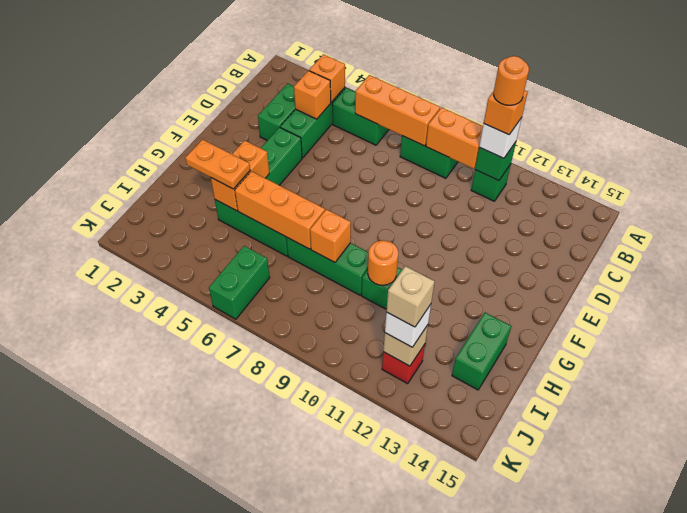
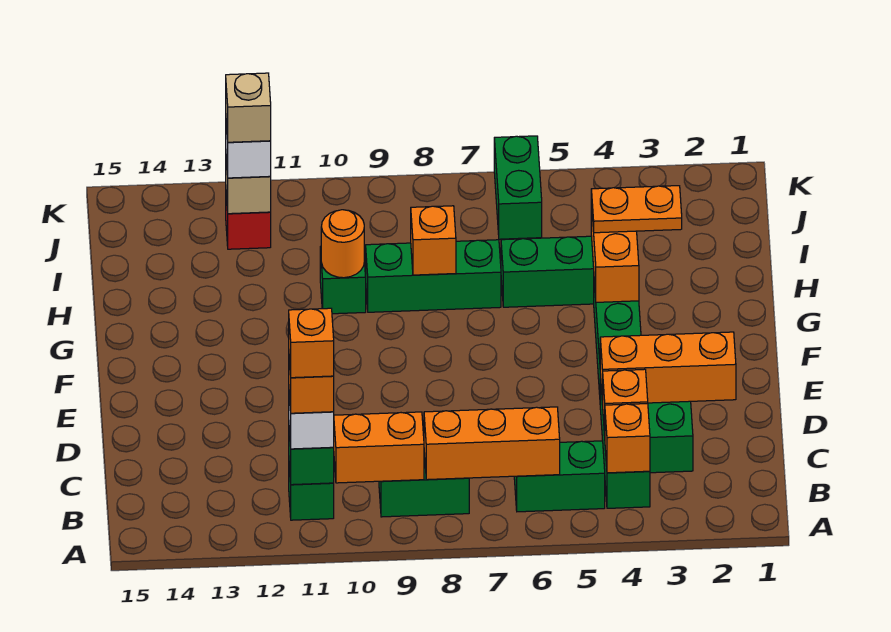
orange round brick B11 level 5 -> orange brick B11 level 5
orange brick H5:H7 level 2 -> orange brick D2:D4 level 2
green brick H14:I14 level 1 -> none

